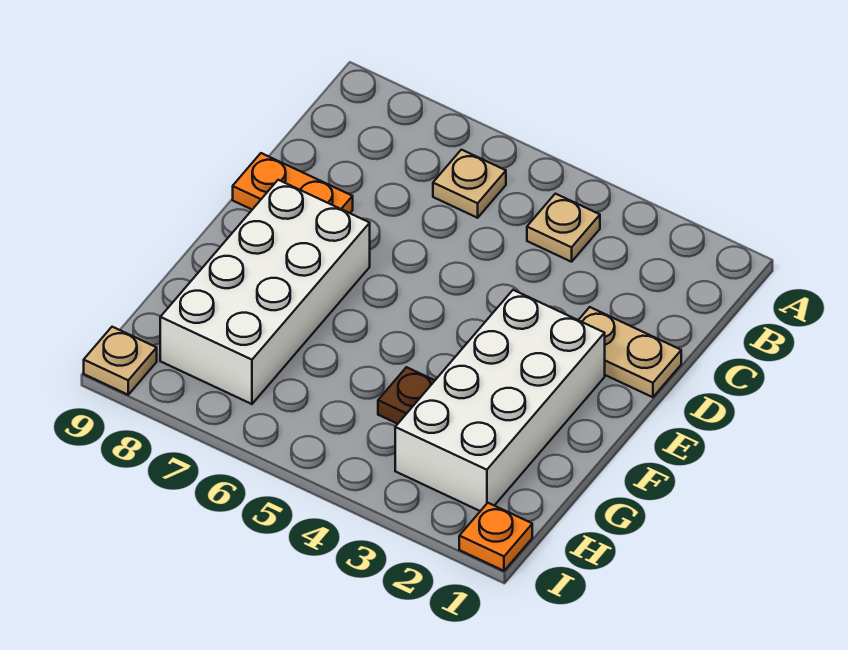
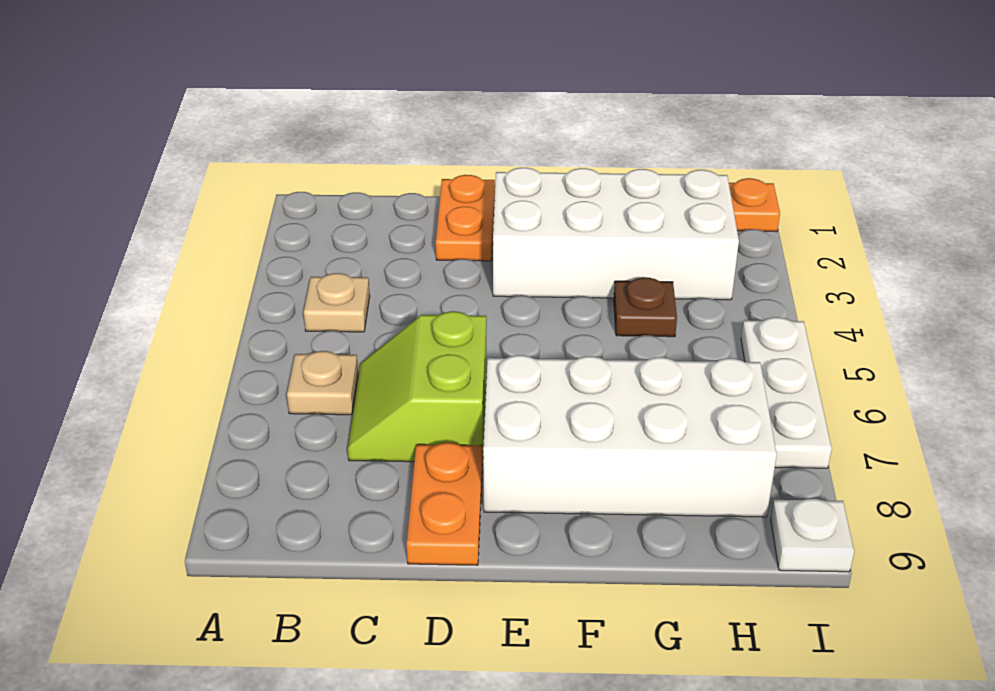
none -> lime slope C6:D7 level 1 top D
tan plate D1:D2 level 1 -> orange plate D1:D2 level 1
none -> white plate I5:I7 level 1
tan plate I9 level 1 -> white plate I9 level 1

